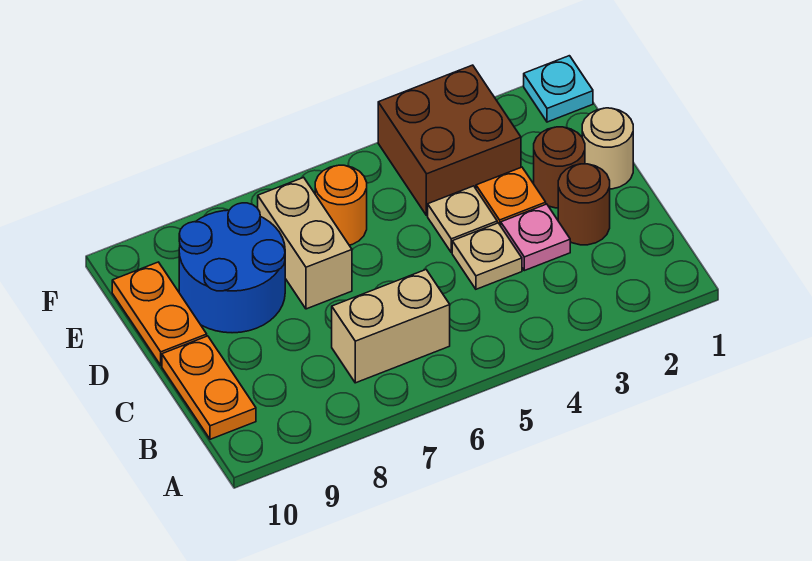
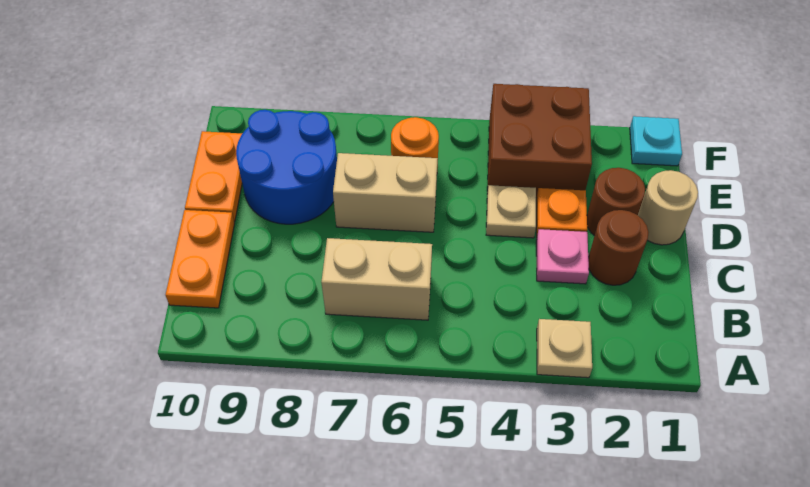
tan plate C4 level 1 -> tan plate A3 level 1
tan brick D7:E7 level 1 -> tan brick D6:D7 level 1

